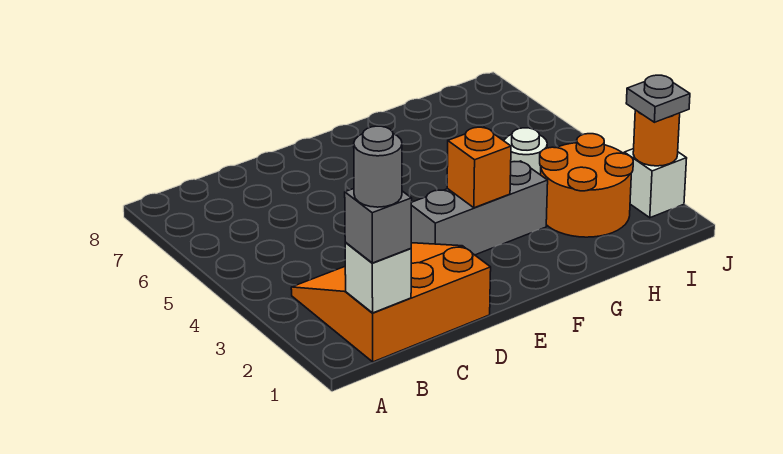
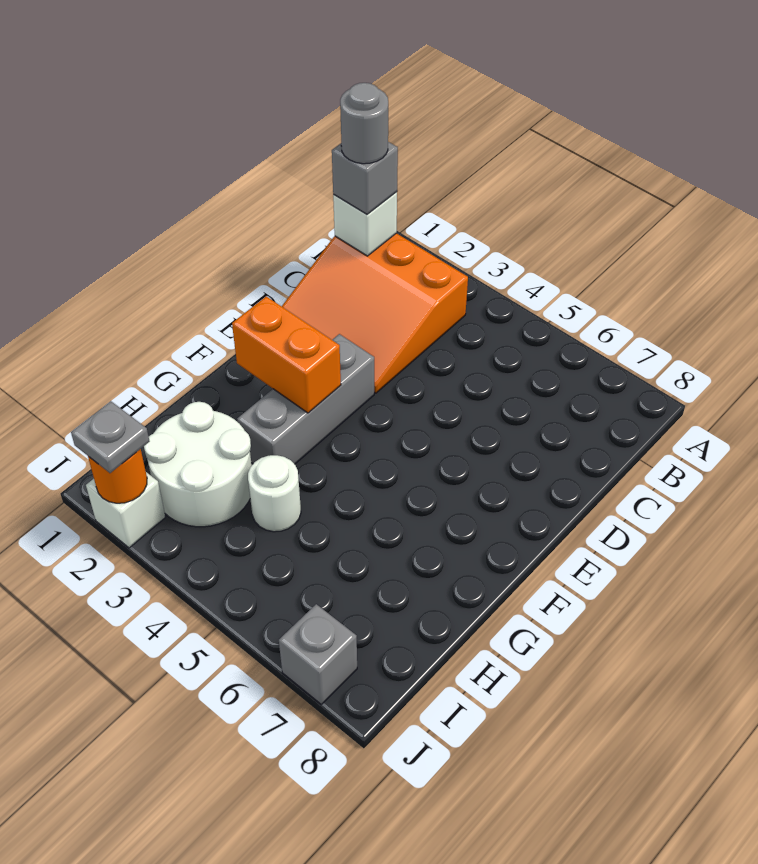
orange slope B1:D3 level 1 top 1 -> orange slope B1:D3 level 1 top B
orange brick F3 level 2 -> orange brick F2:F3 level 2
orange round brick H2:I3 level 1 -> white round brick H2:I3 level 1
none -> grey brick J7 level 1

